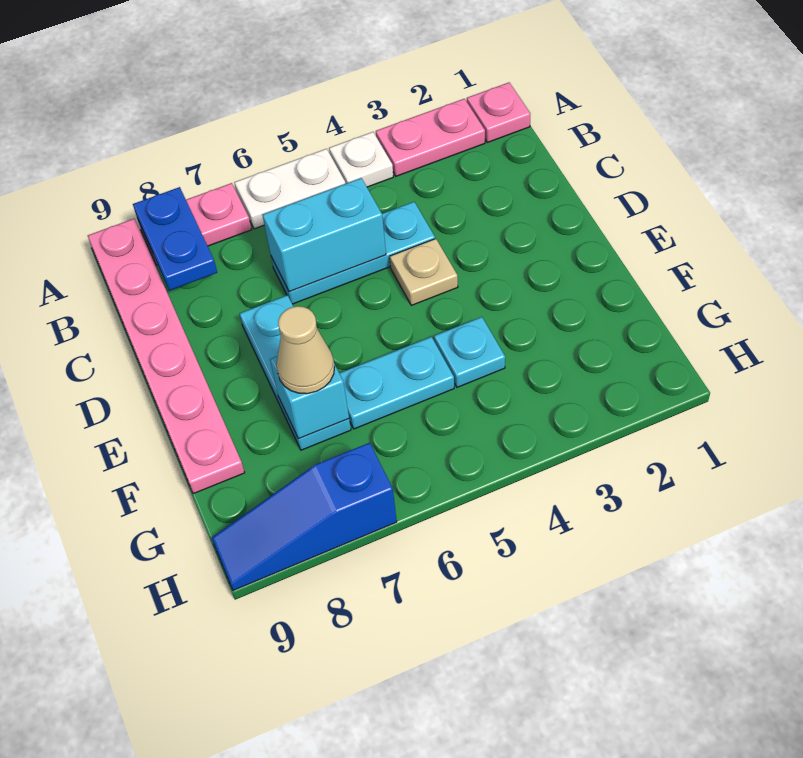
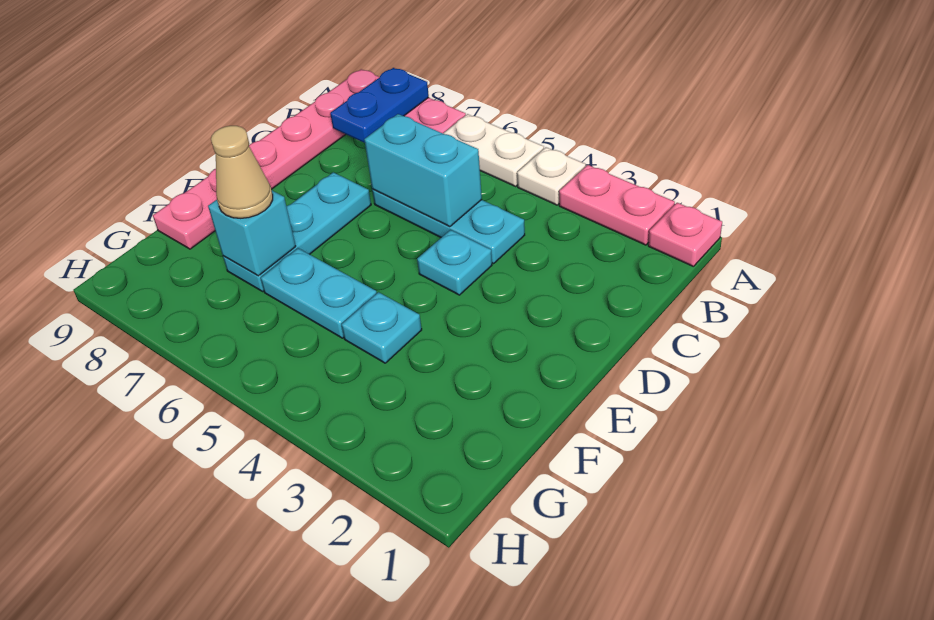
tan plate D4 level 1 -> cyan plate D4 level 1
blue slope H7:H9 level 1 top 7 -> none

